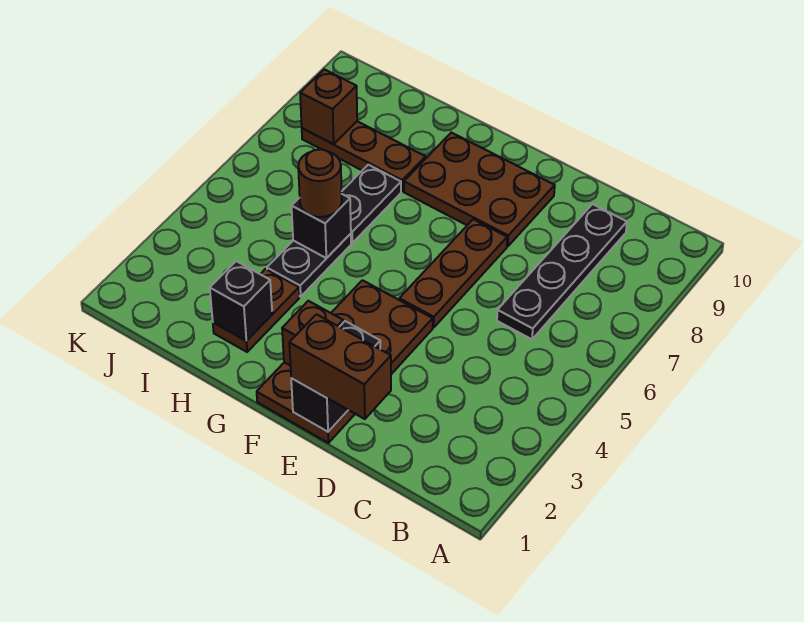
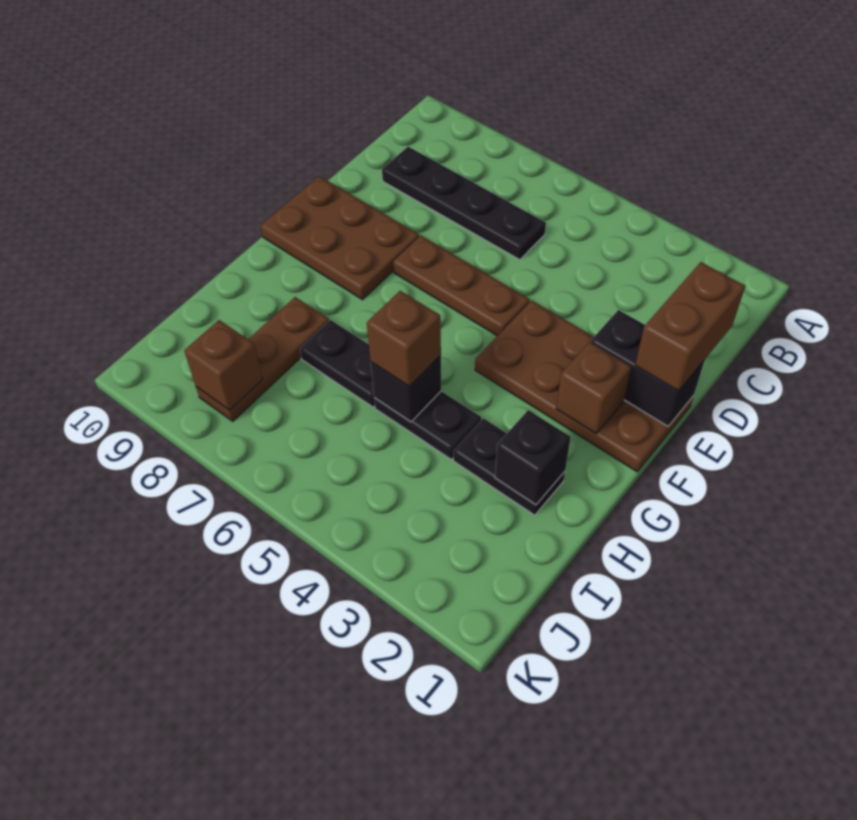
brown plate E8:G9 level 1 -> brown plate E8:F10 level 1
brown plate H2:H3 level 1 -> black plate H2:H3 level 1
brown round brick H5 level 3 -> brown brick H5 level 3

